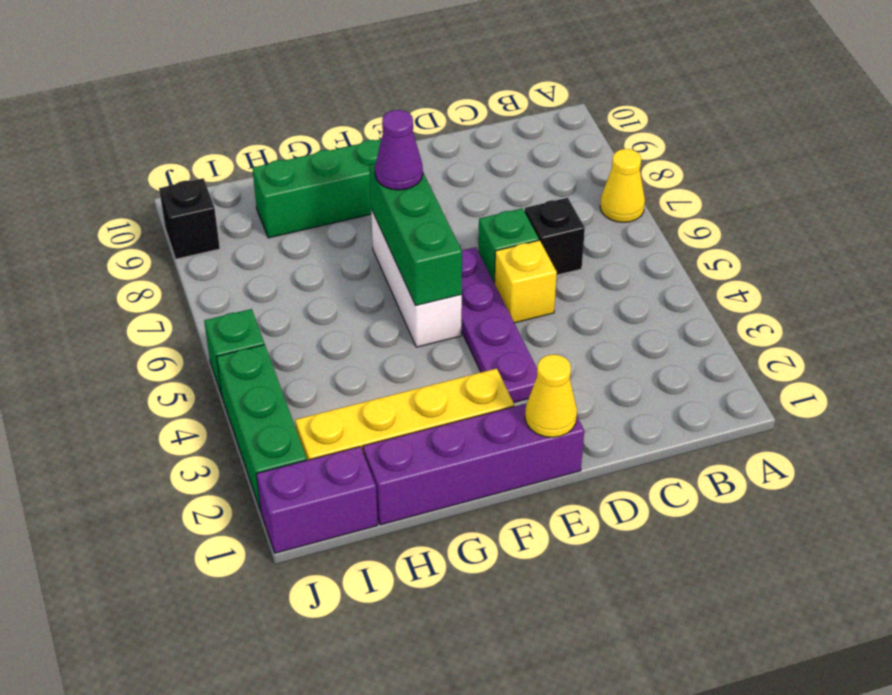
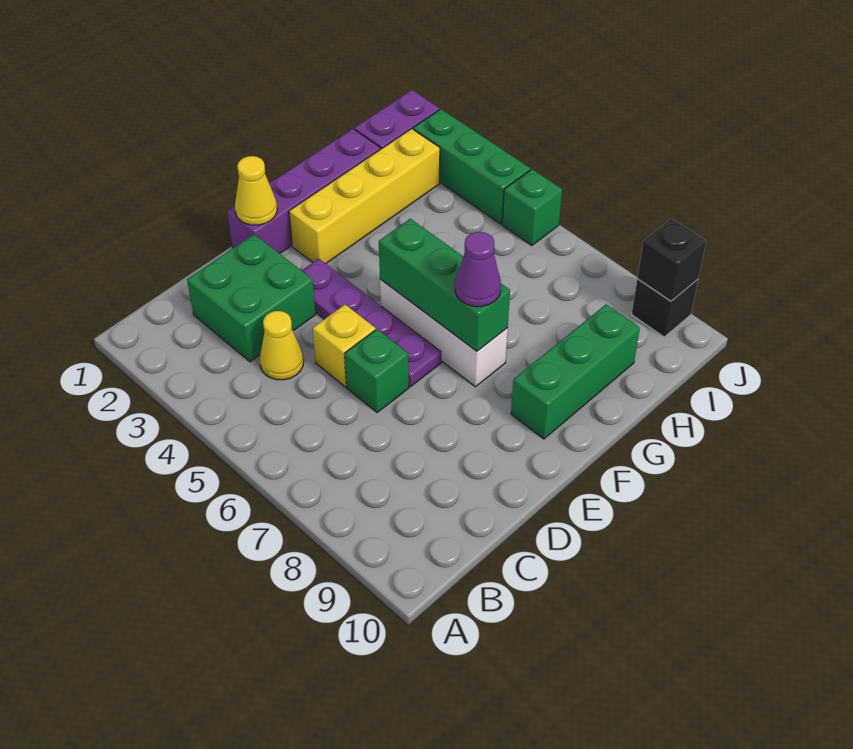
yellow cone A7 level 1 -> yellow cone C4 level 1
none -> green brick C2:D3 level 1
black brick C6 level 1 -> black brick J9 level 2

